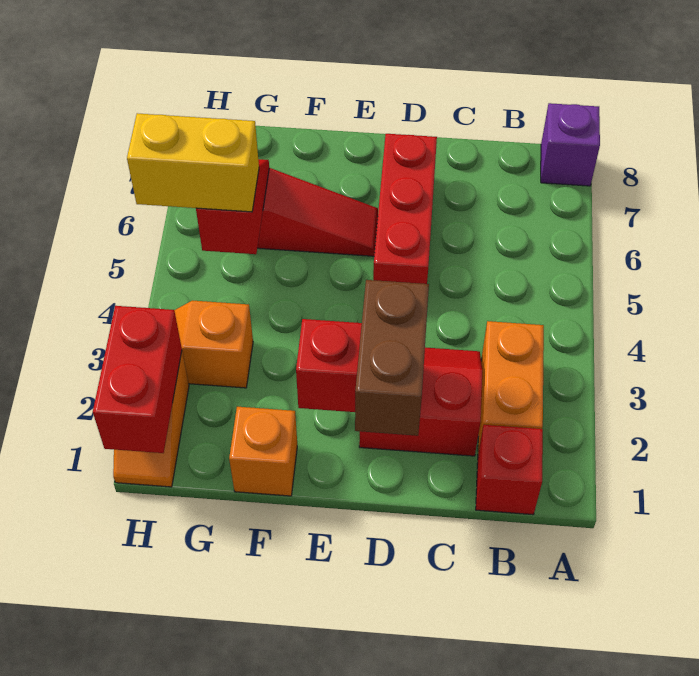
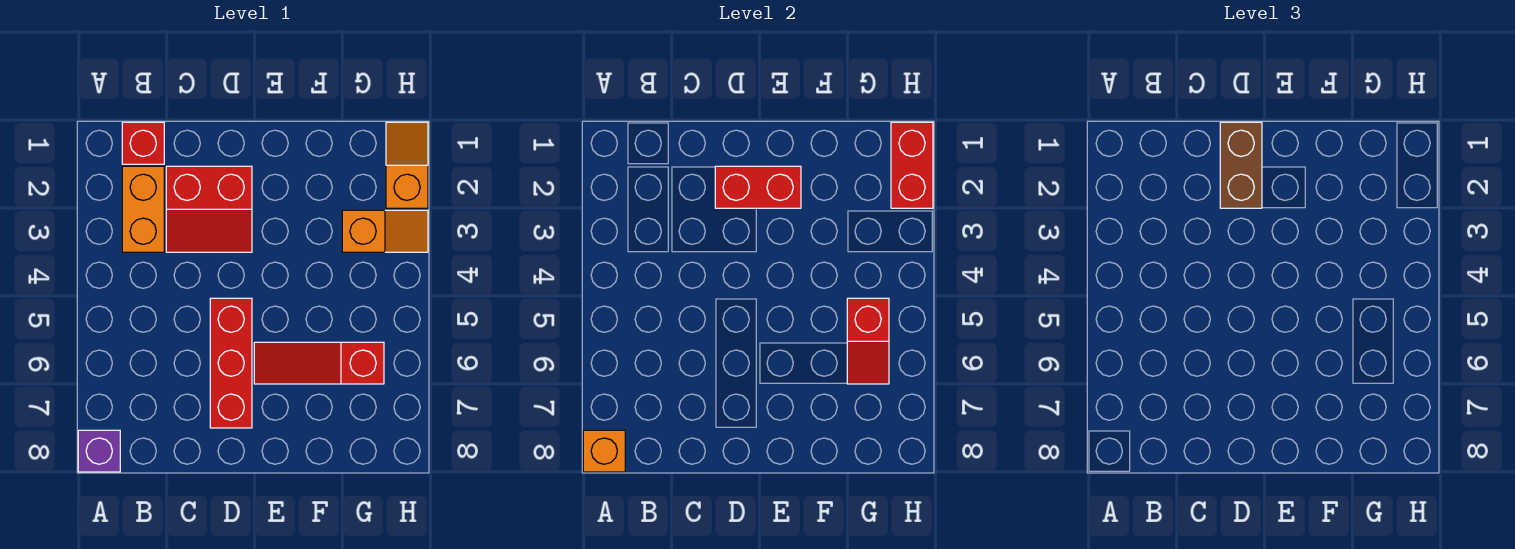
orange brick F1 level 1 -> orange brick A8 level 2
yellow brick G5:H5 level 3 -> none

